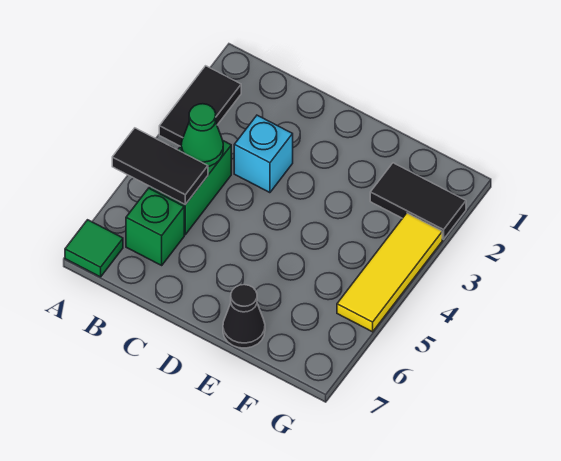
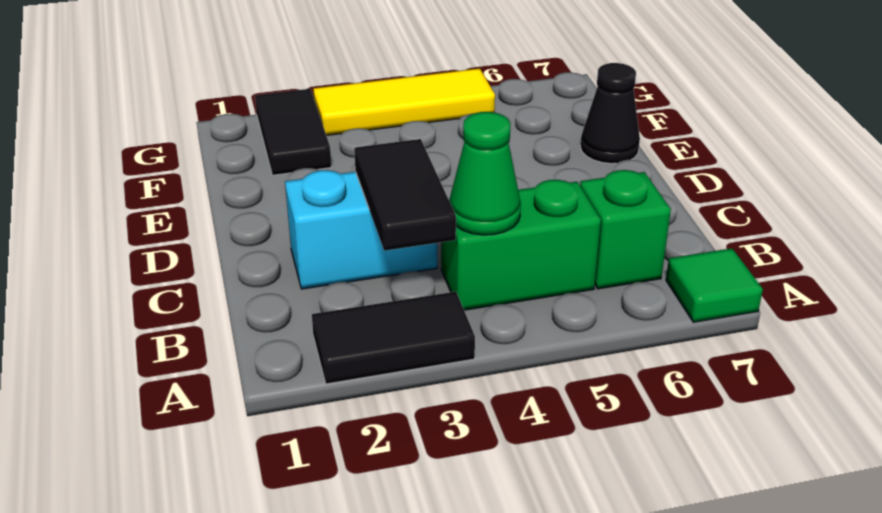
black tile A5:B5 level 2 -> black tile B3:C3 level 2
cyan brick C3 level 1 -> cyan brick C2:C3 level 1

